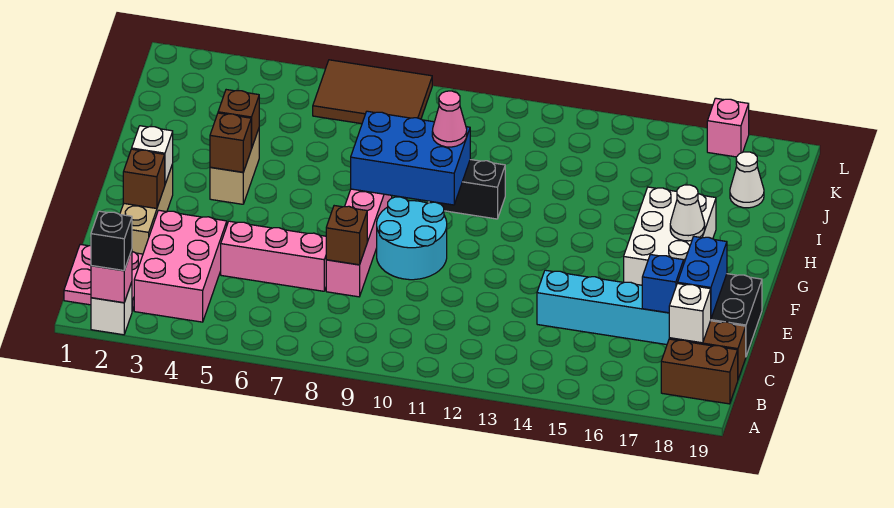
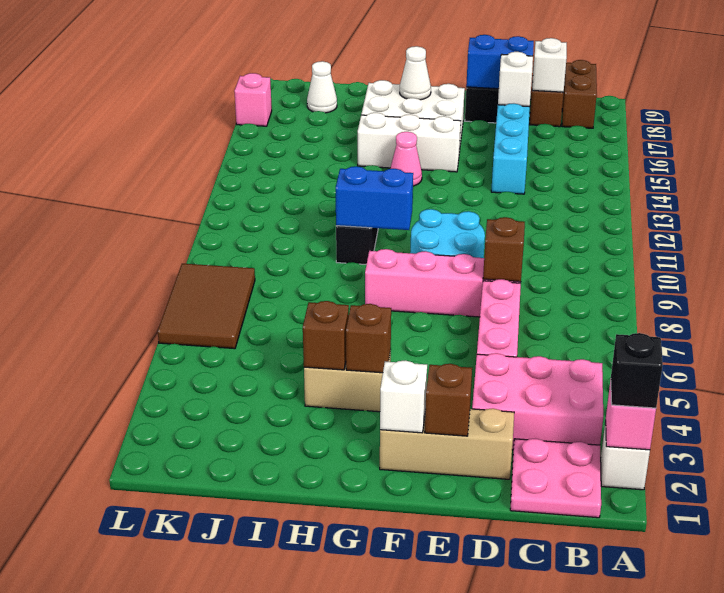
blue brick D17 level 2 -> white brick D17 level 2
none -> white brick F15:H15 level 1
blue brick G8:H10 level 2 -> blue brick G10:H10 level 2
pink cone H10 level 3 -> pink cone G14 level 1

